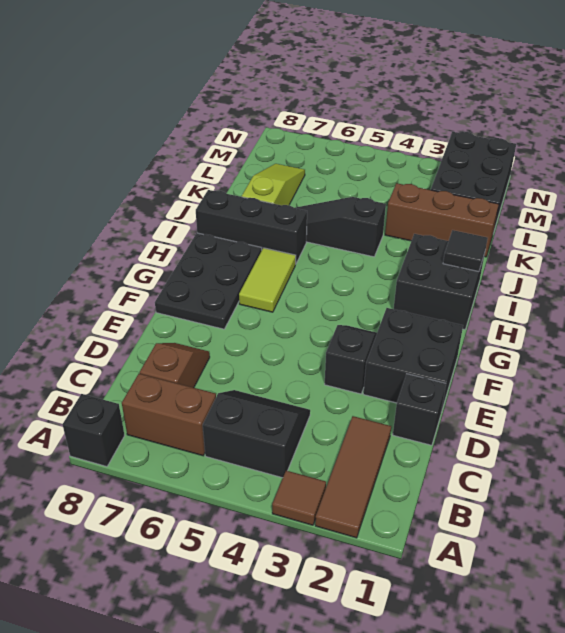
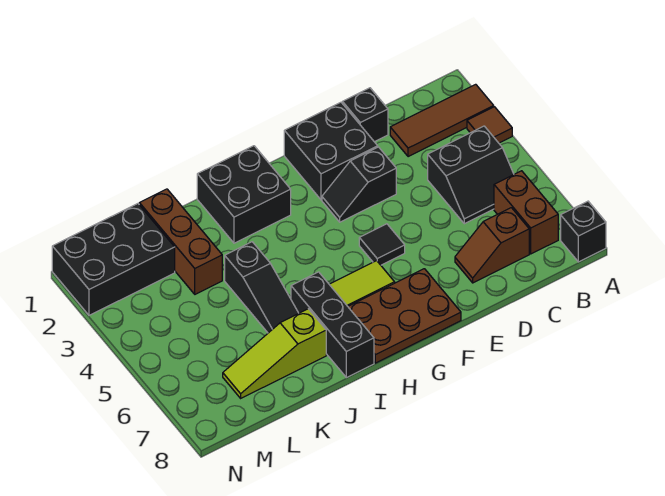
black slope B4:C5 level 1 top B -> black slope B4:C5 level 1 top 4
black plate F7:H8 level 1 -> brown plate F7:H8 level 1
black tile I1 level 2 -> black tile F5 level 1

